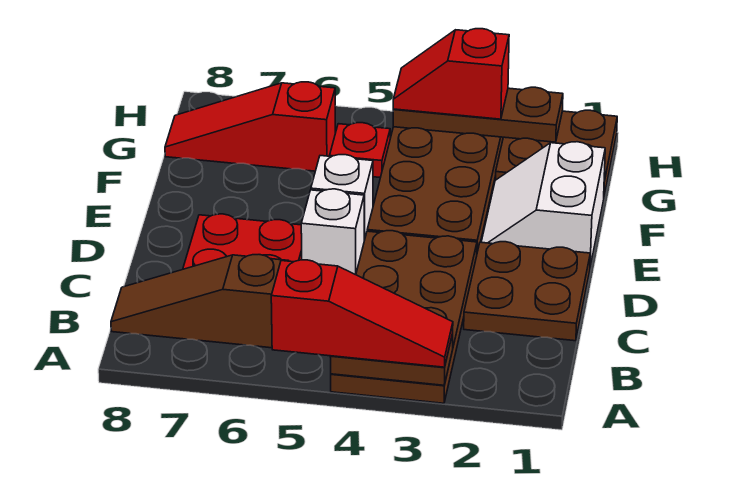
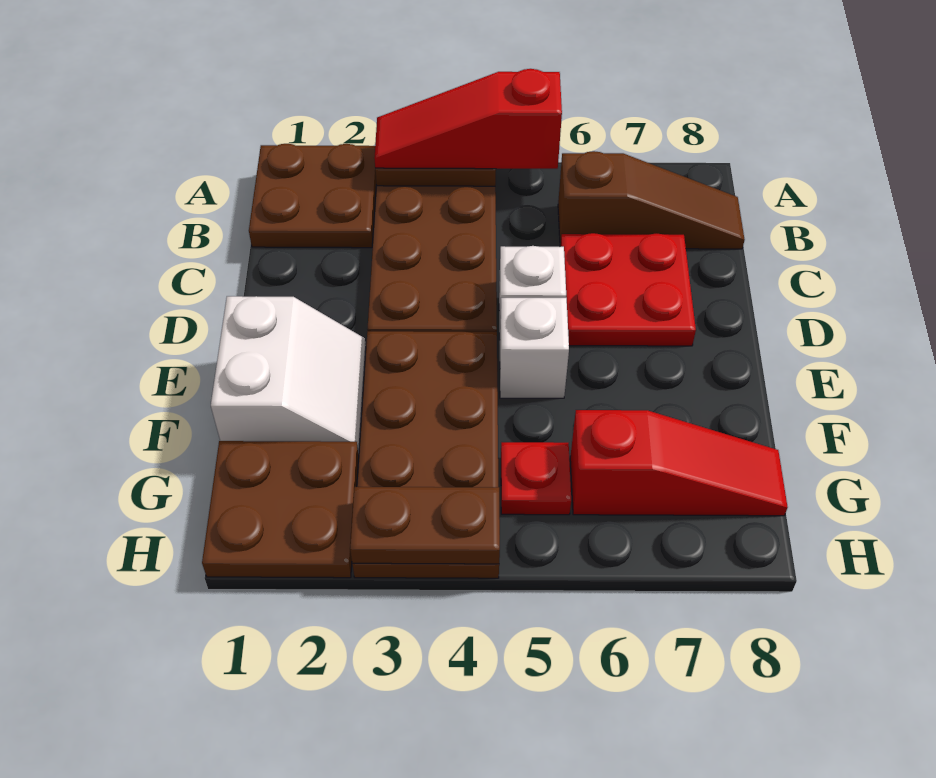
brown plate C1:D2 level 1 -> brown plate A1:B2 level 1
brown plate H2:H4 level 2 -> brown plate H3:H4 level 2
red slope H3:H4 level 3 top 3 -> none

